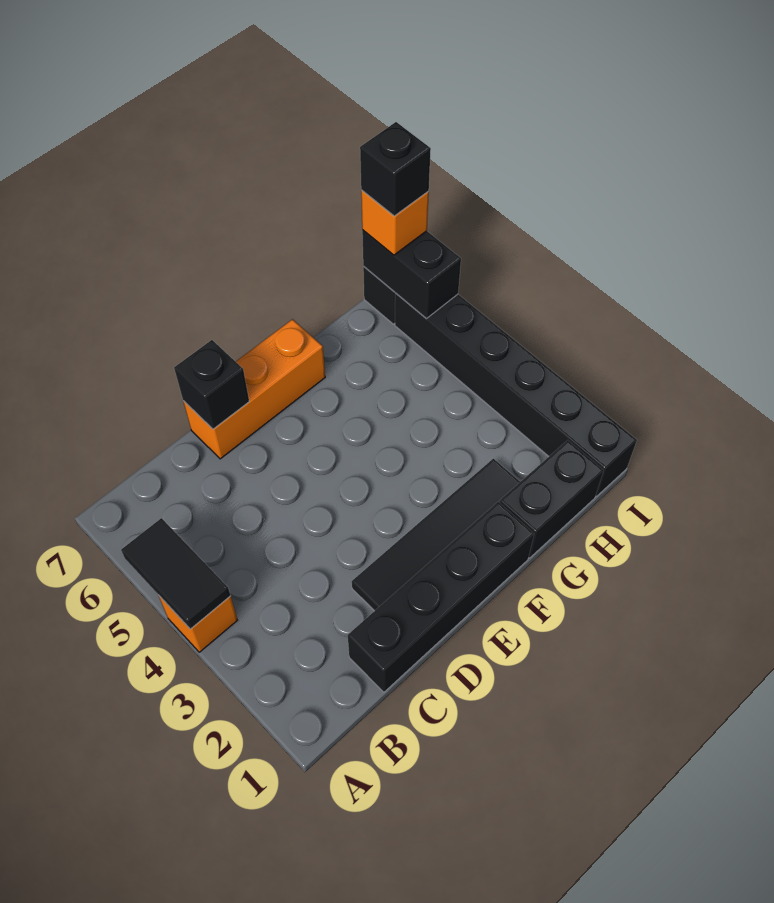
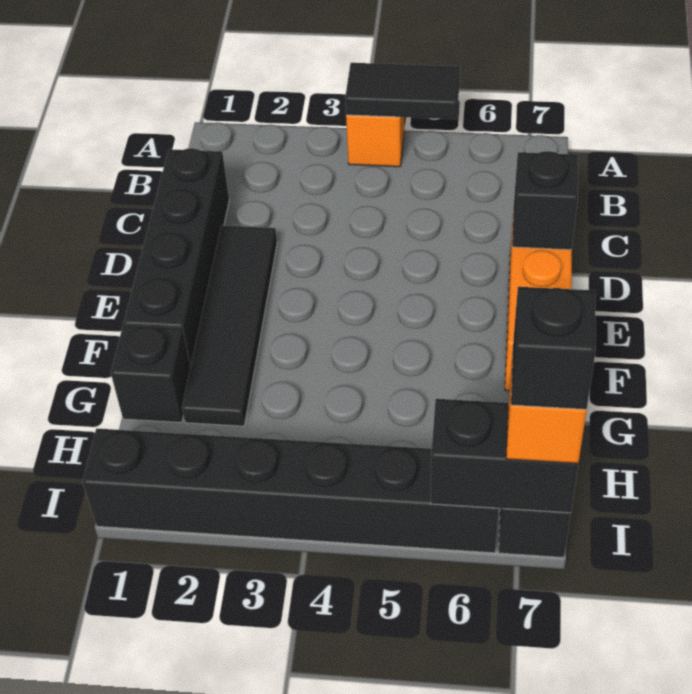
black brick G1:H1 level 1 -> black brick G1 level 1

